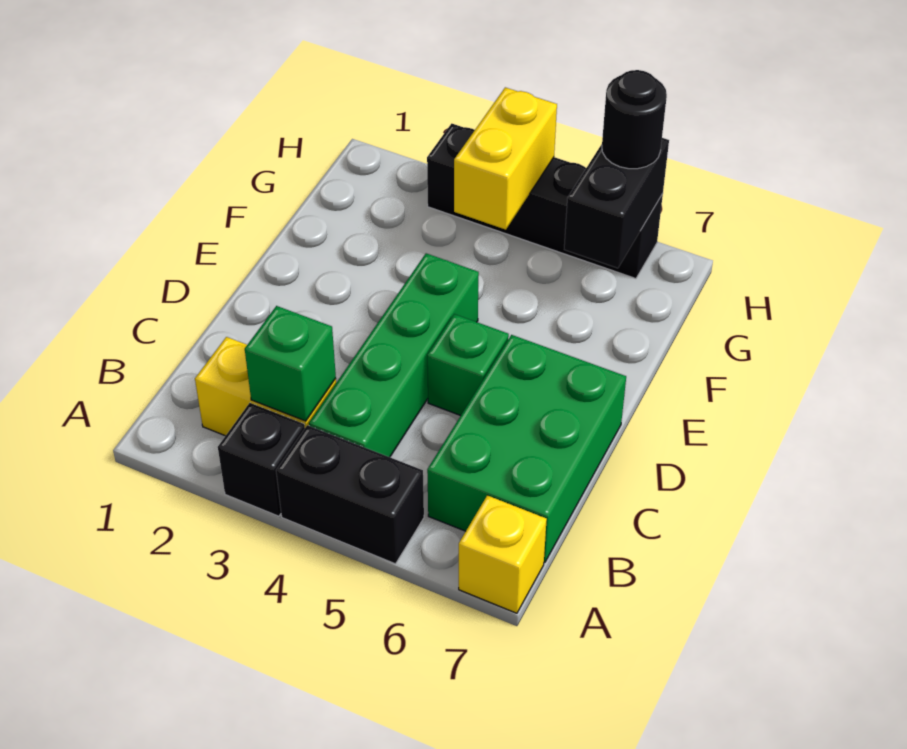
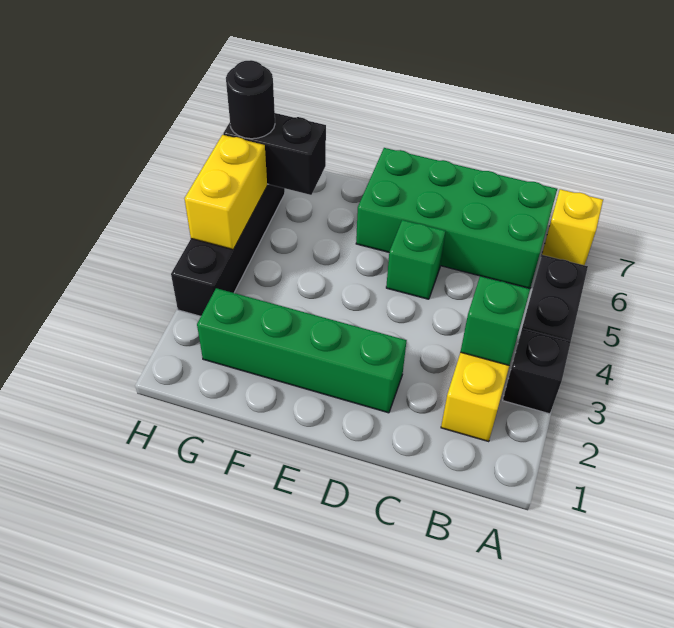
green brick B4:E4 level 1 -> green brick D2:G2 level 1
green brick B6:D7 level 1 -> green brick B6:E7 level 1
yellow brick G4:H4 level 2 -> yellow brick H4:H5 level 2

